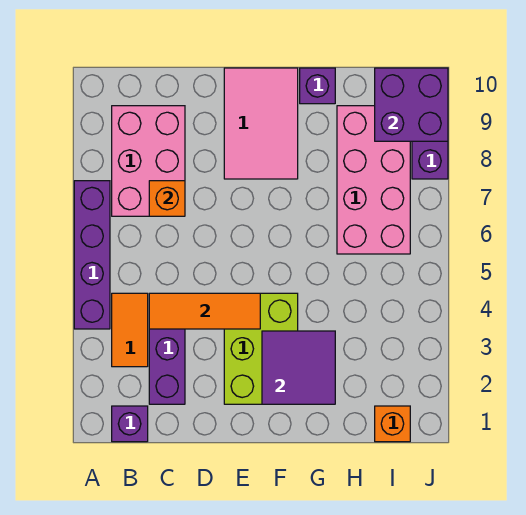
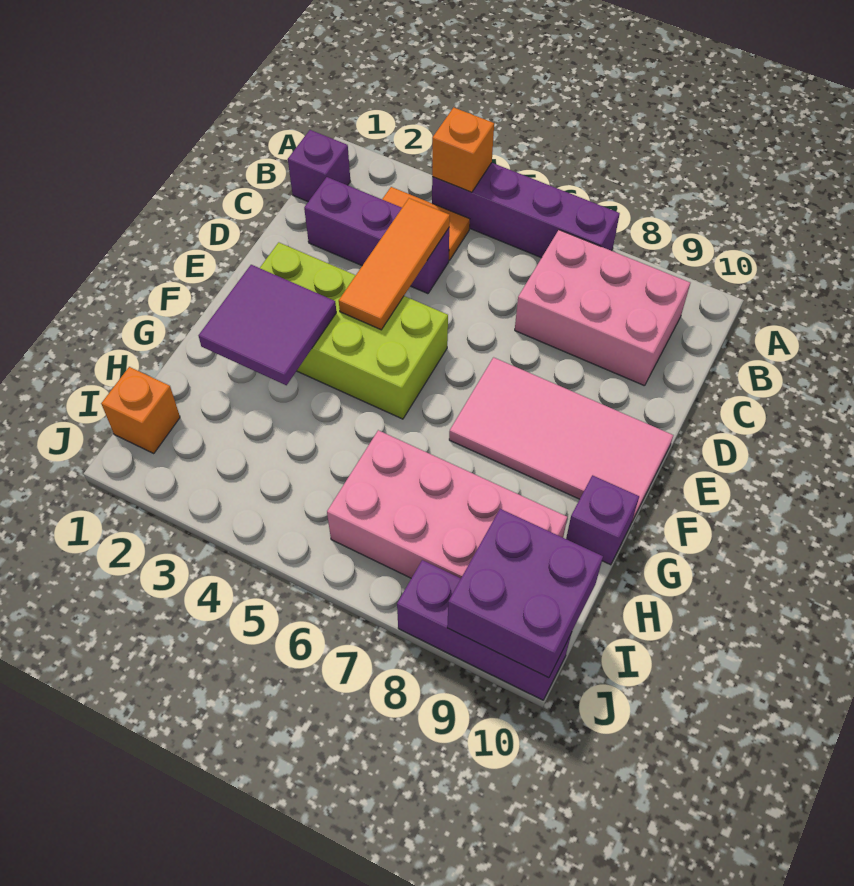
orange brick C7 level 2 -> orange brick A4 level 2
lime brick E2:F4 level 1 -> lime brick E2:F5 level 1
pink tile E8:F10 level 1 -> pink tile E7:F10 level 1

